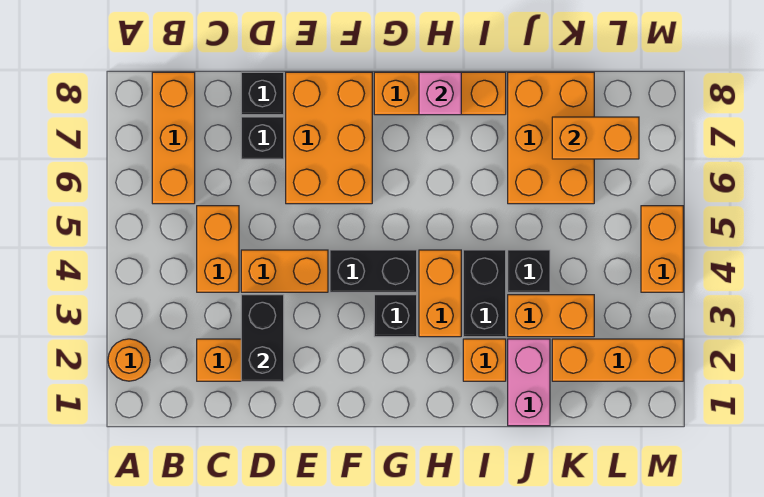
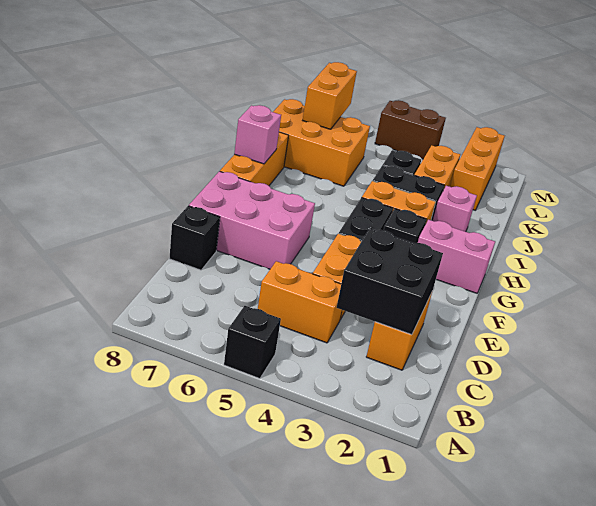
orange round brick A2 level 1 -> none
orange brick B6:B8 level 1 -> none
black brick D2:D3 level 2 -> black brick C2:D3 level 2
black brick D7 level 1 -> black brick A5 level 1
orange brick E6:F8 level 1 -> pink brick E6:F8 level 1
orange brick I2 level 1 -> pink brick I2 level 1
pink brick J1:J2 level 1 -> pink brick G1:G2 level 1
orange brick M4:M5 level 1 -> brown brick M4:M5 level 1

